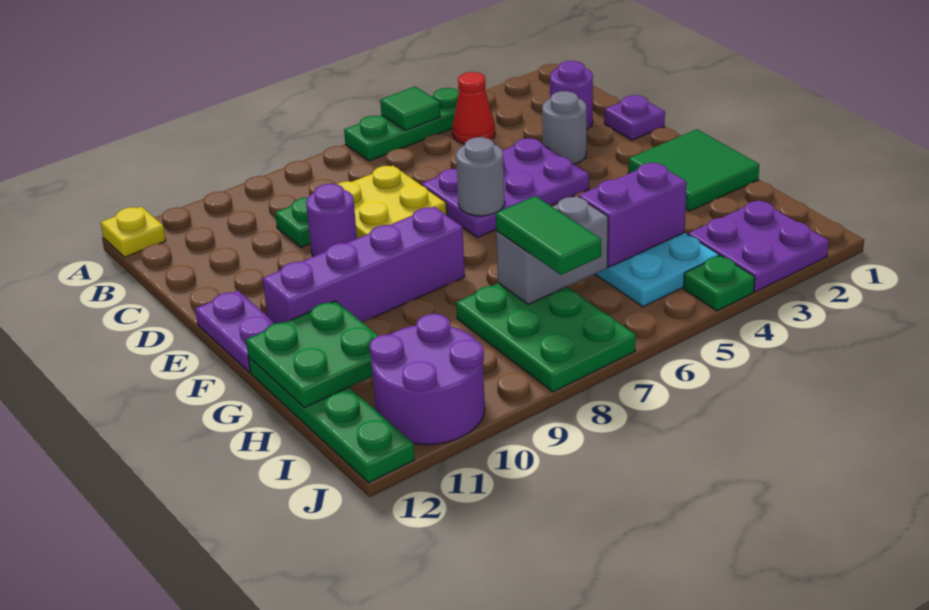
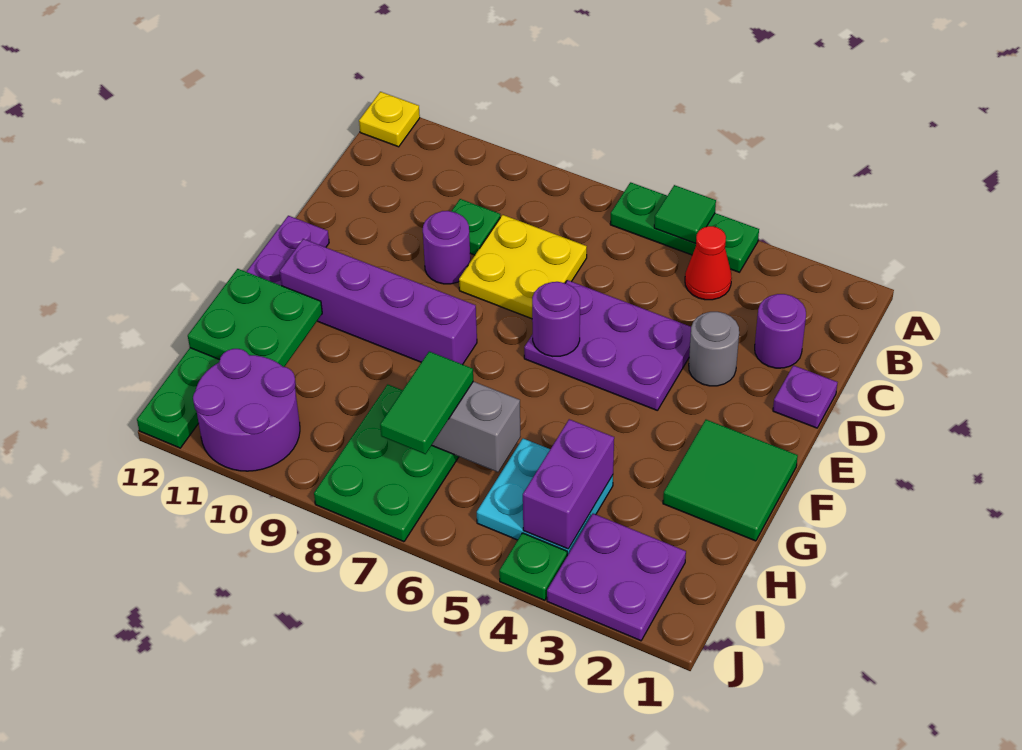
grey round brick E6 level 2 -> purple round brick E6 level 2
purple brick H4:H5 level 2 -> purple brick H4:I4 level 2

